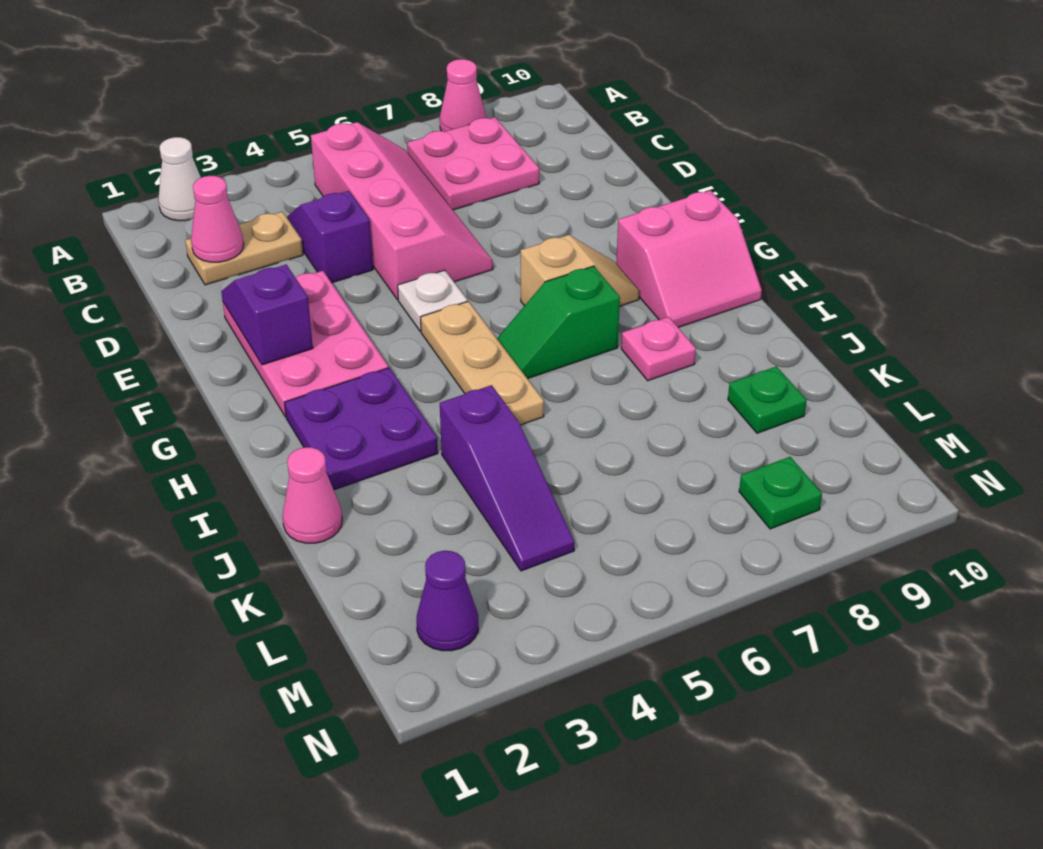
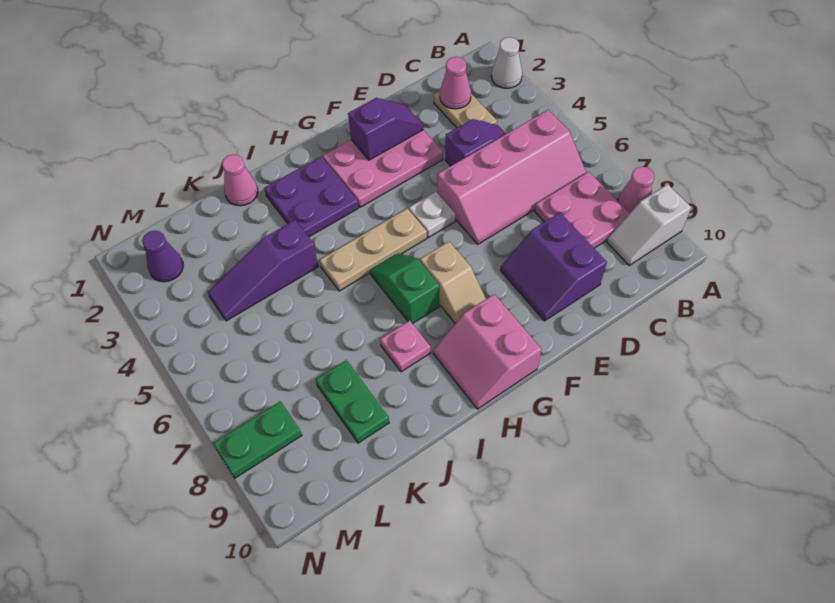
none -> white slope A9:B9 level 1 top A
none -> purple slope D8:E9 level 1 top D
green plate K9 level 1 -> green plate K8:K9 level 1
green plate M8 level 1 -> green plate M8:N8 level 1

